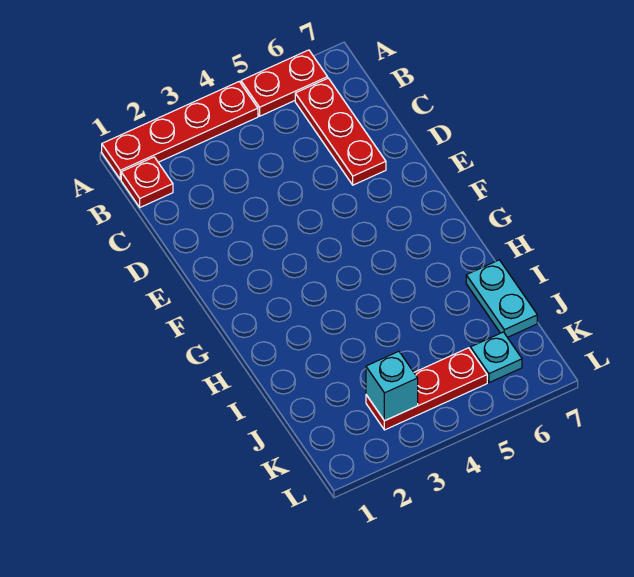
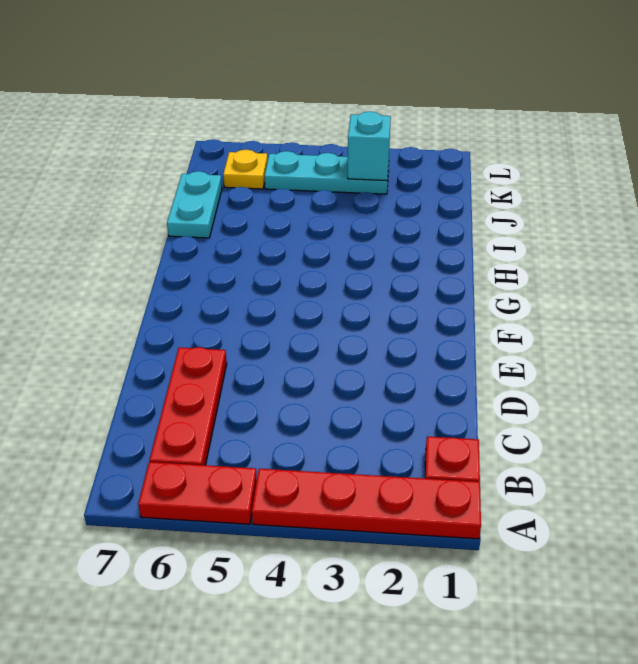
red plate K3:K5 level 1 -> cyan plate K3:K5 level 1
cyan plate K6 level 1 -> yellow plate K6 level 1

